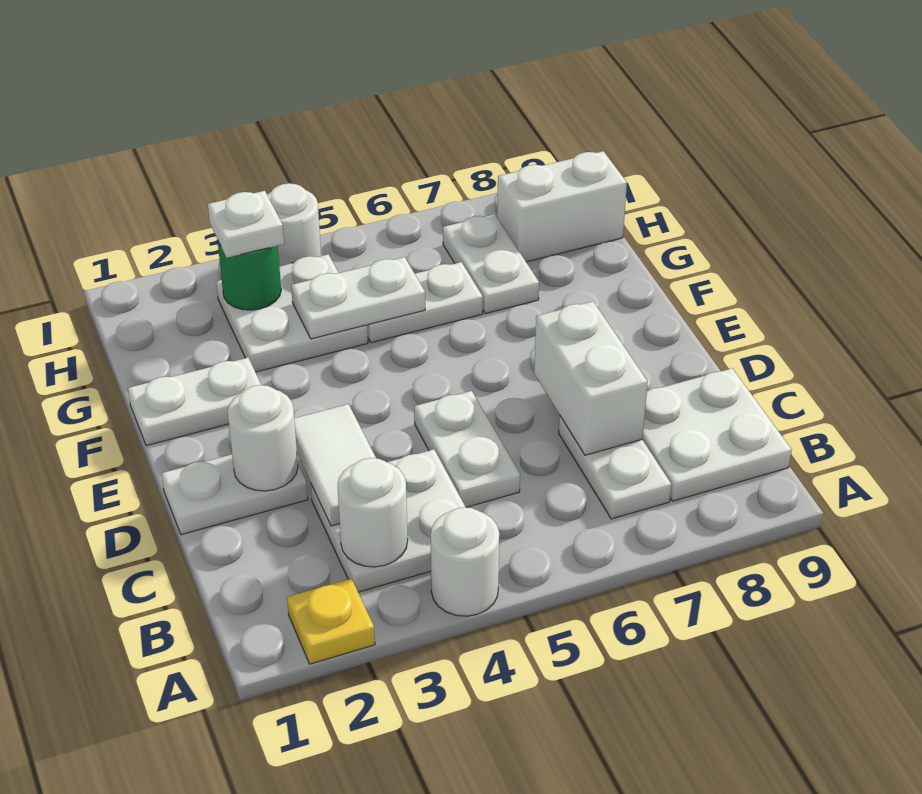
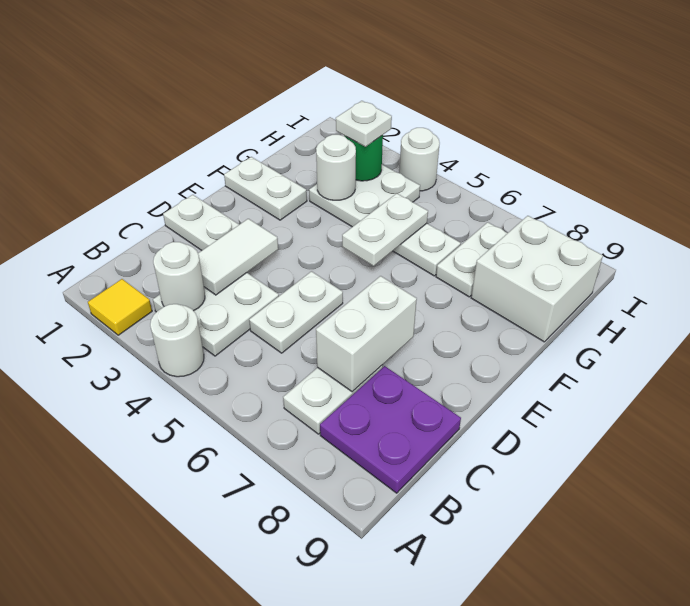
yellow plate A2 level 1 -> yellow tile A2 level 1
white plate B8:C9 level 1 -> purple plate B8:C9 level 1
white round brick D2 level 2 -> white round brick G3 level 2
white plate G4:G5 level 2 -> white plate F5:G5 level 2
white brick H8:H9 level 1 -> white brick G8:H9 level 1

